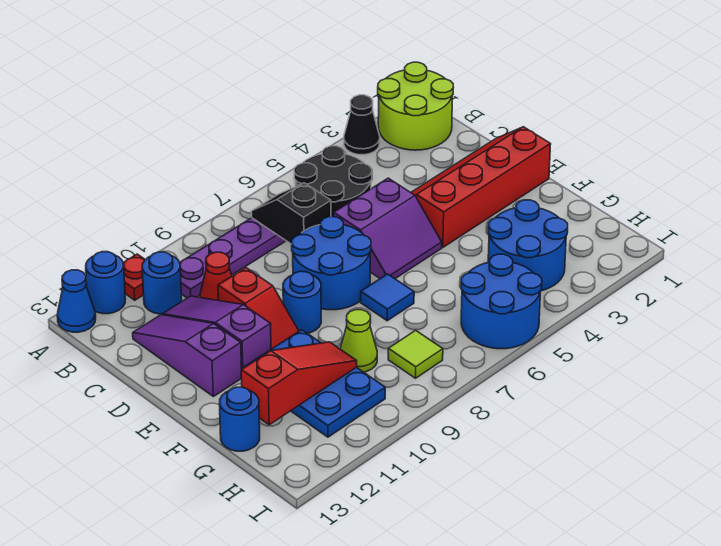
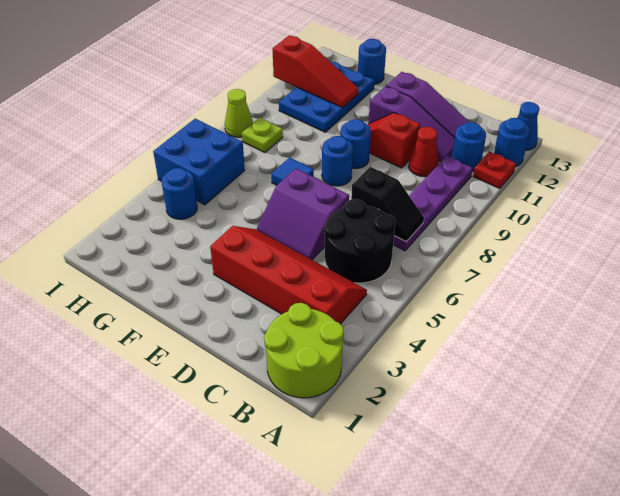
black cone A3 level 1 -> none
red slope D1:E4 level 1 top E -> red slope B3:E4 level 1 top 3
purple slope D5:E6 level 1 top D -> purple slope D5:E6 level 1 top 6
blue round brick D7:E8 level 1 -> blue round brick E8 level 1
blue plate F10:H11 level 1 -> blue plate G10:H12 level 1
blue round brick G3:H4 level 1 -> blue round brick H4 level 1
lime cone G9 level 1 -> lime cone I8 level 1
red slope G10:G12 level 2 top 12 -> red slope G11:I11 level 2 top I
blue round brick H5:I6 level 1 -> blue brick H5:I6 level 1
lime tile H8 level 1 -> lime plate H8 level 1

